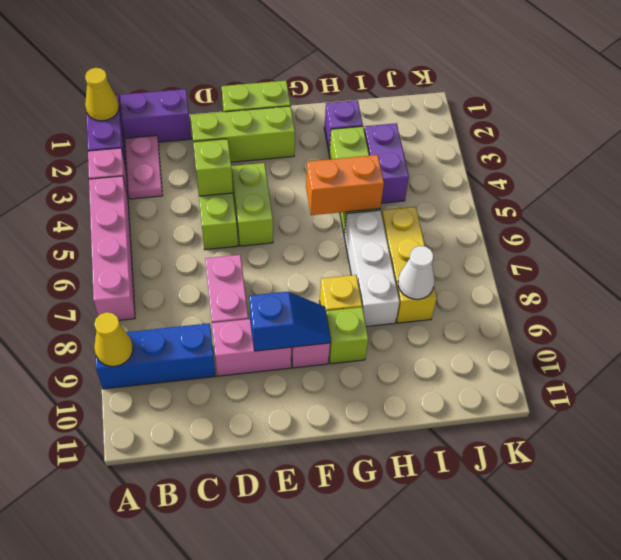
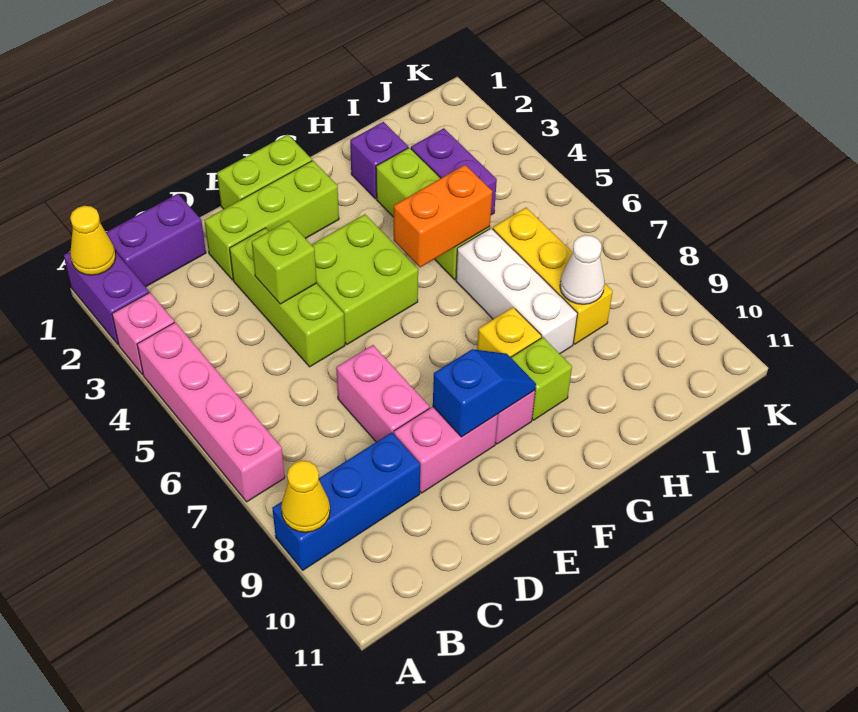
pink plate B2:B3 level 1 -> none
lime brick E4:E5 level 1 -> lime brick E4:F5 level 1

